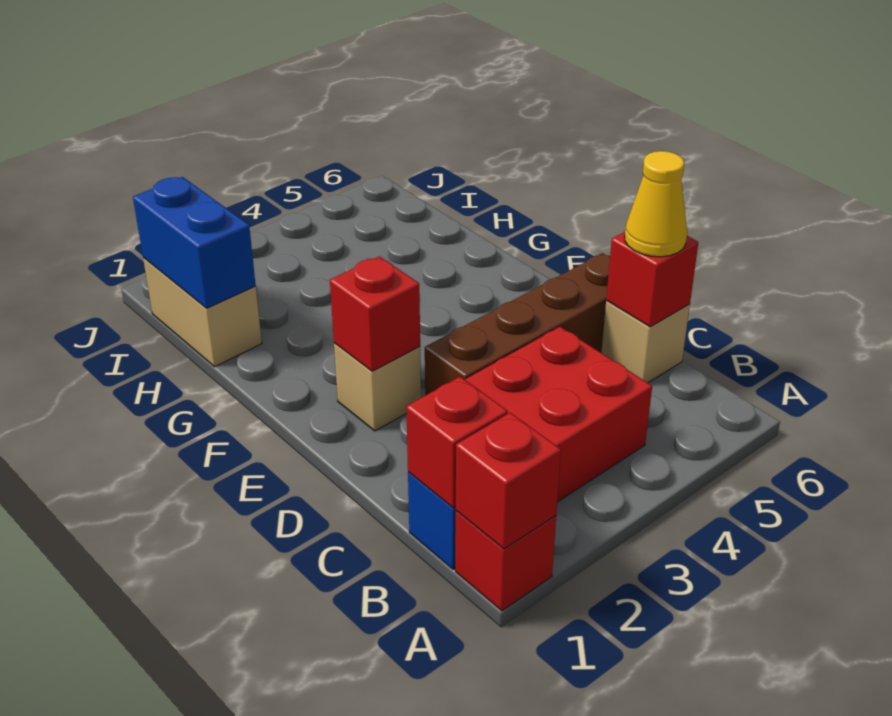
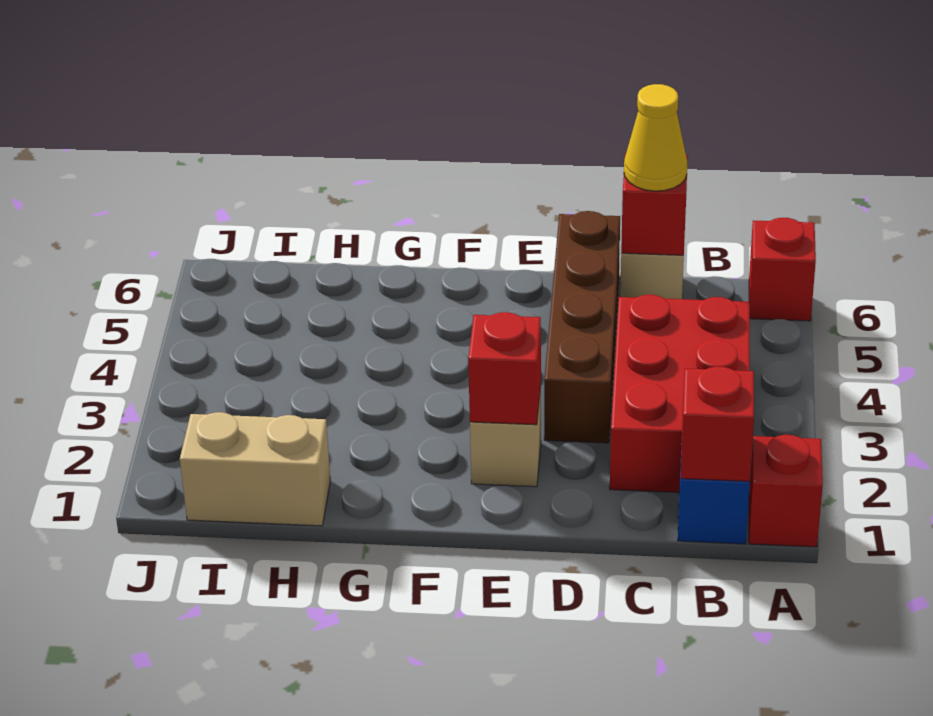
red brick A1 level 2 -> red brick A6 level 1
blue brick H1:I1 level 2 -> none

